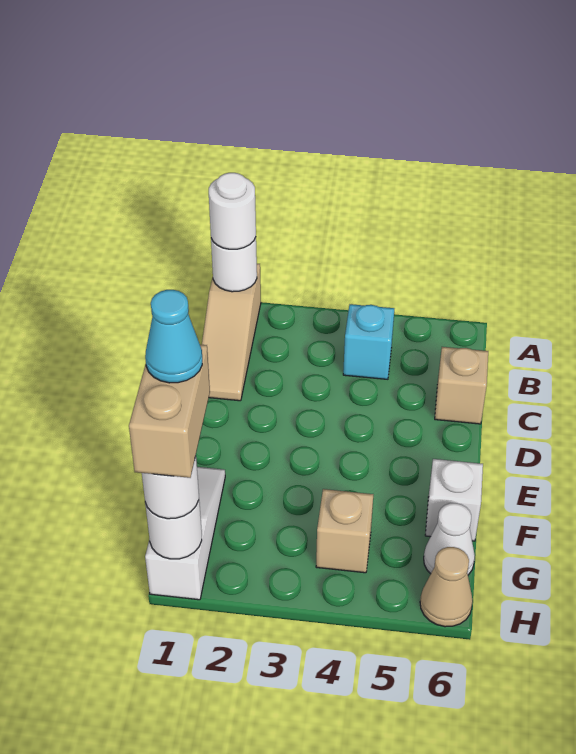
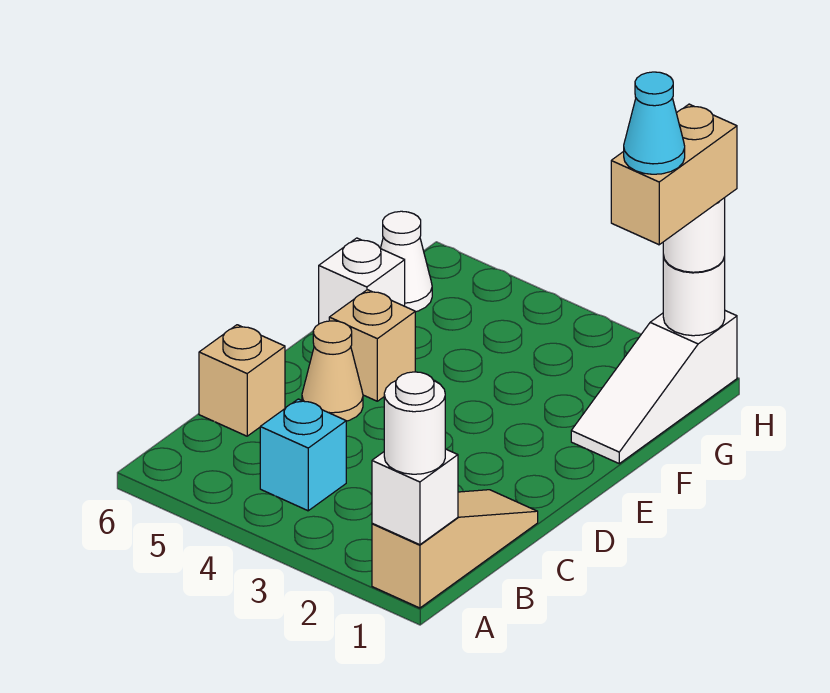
white round brick A1 level 2 -> white brick A1 level 2
tan brick G4 level 1 -> tan brick E5 level 1
tan cone H6 level 1 -> tan cone D5 level 1

